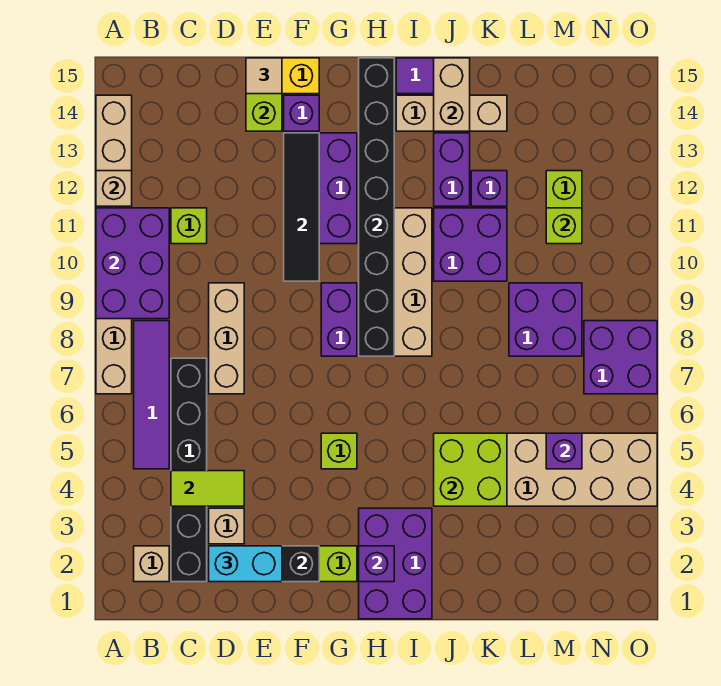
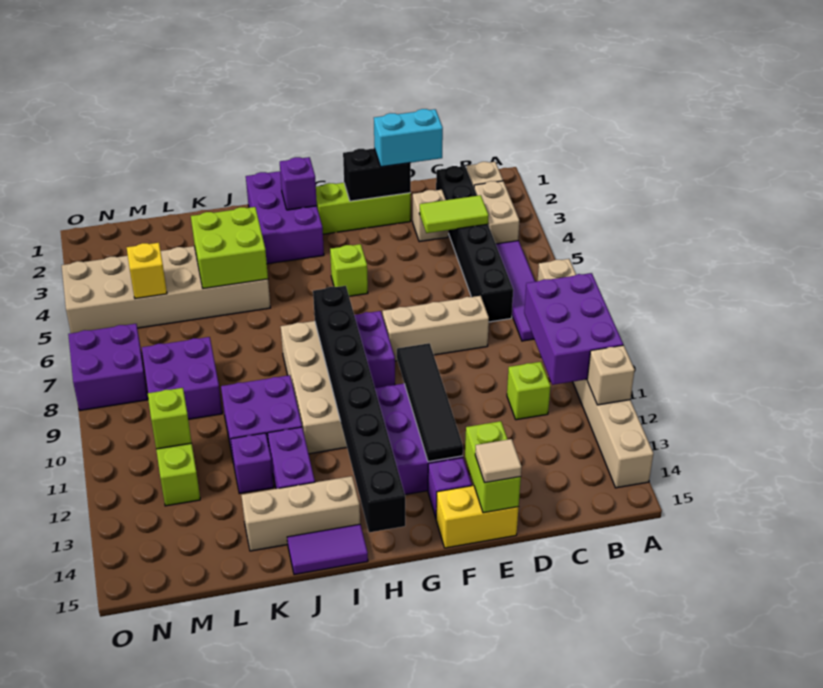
tan brick D7:D9 level 1 -> tan brick D8:F8 level 1
tan brick J14:J15 level 2 -> tan brick B3:B4 level 1
purple brick M5 level 2 -> yellow brick M5 level 2

